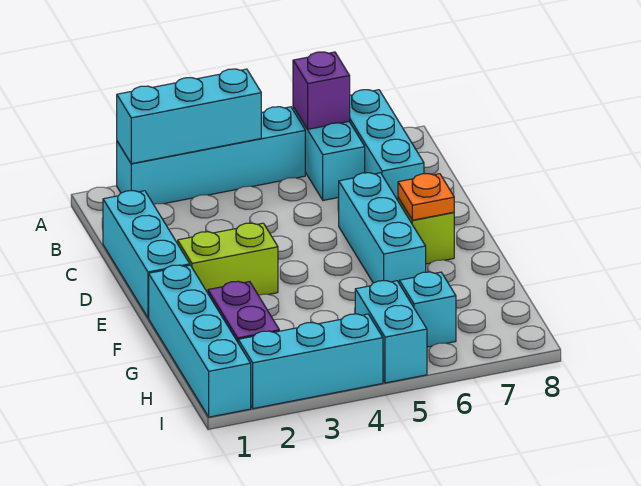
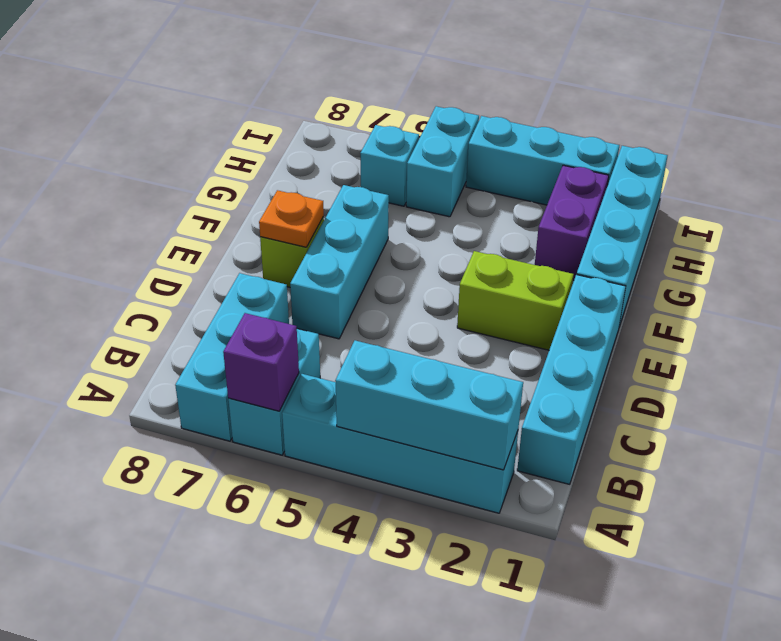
cyan brick C1:E1 level 1 -> cyan brick B1:E1 level 1

